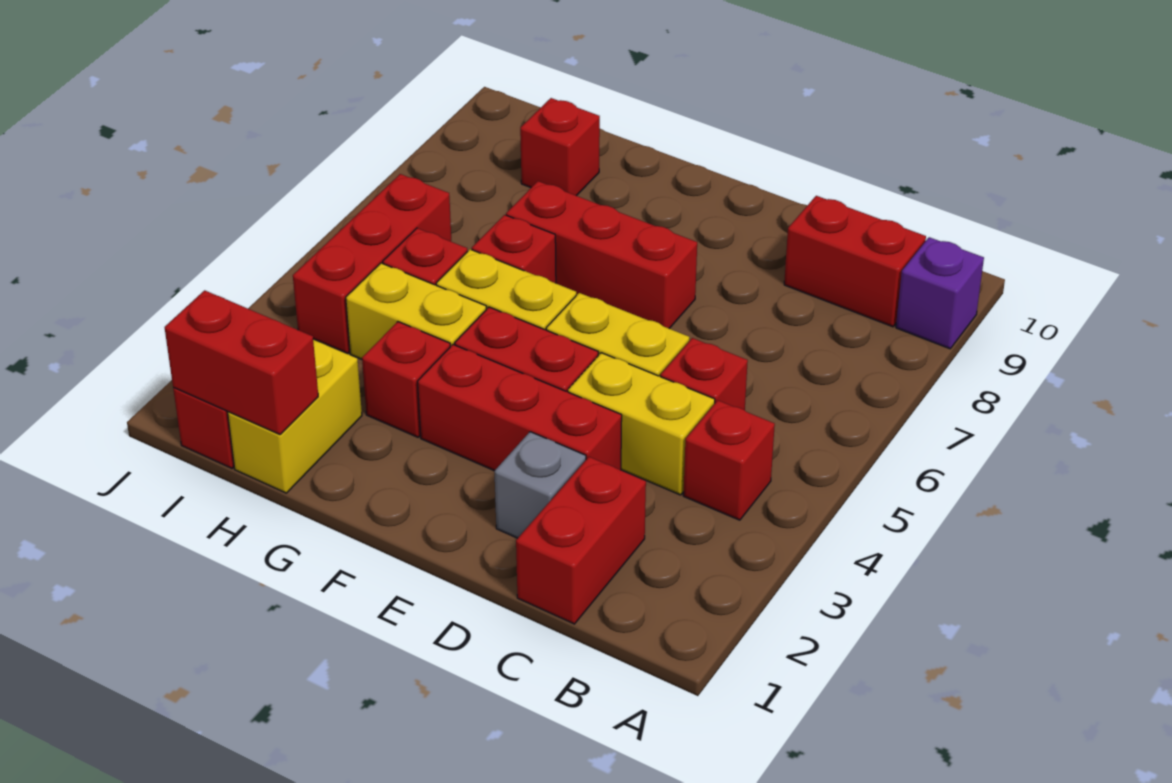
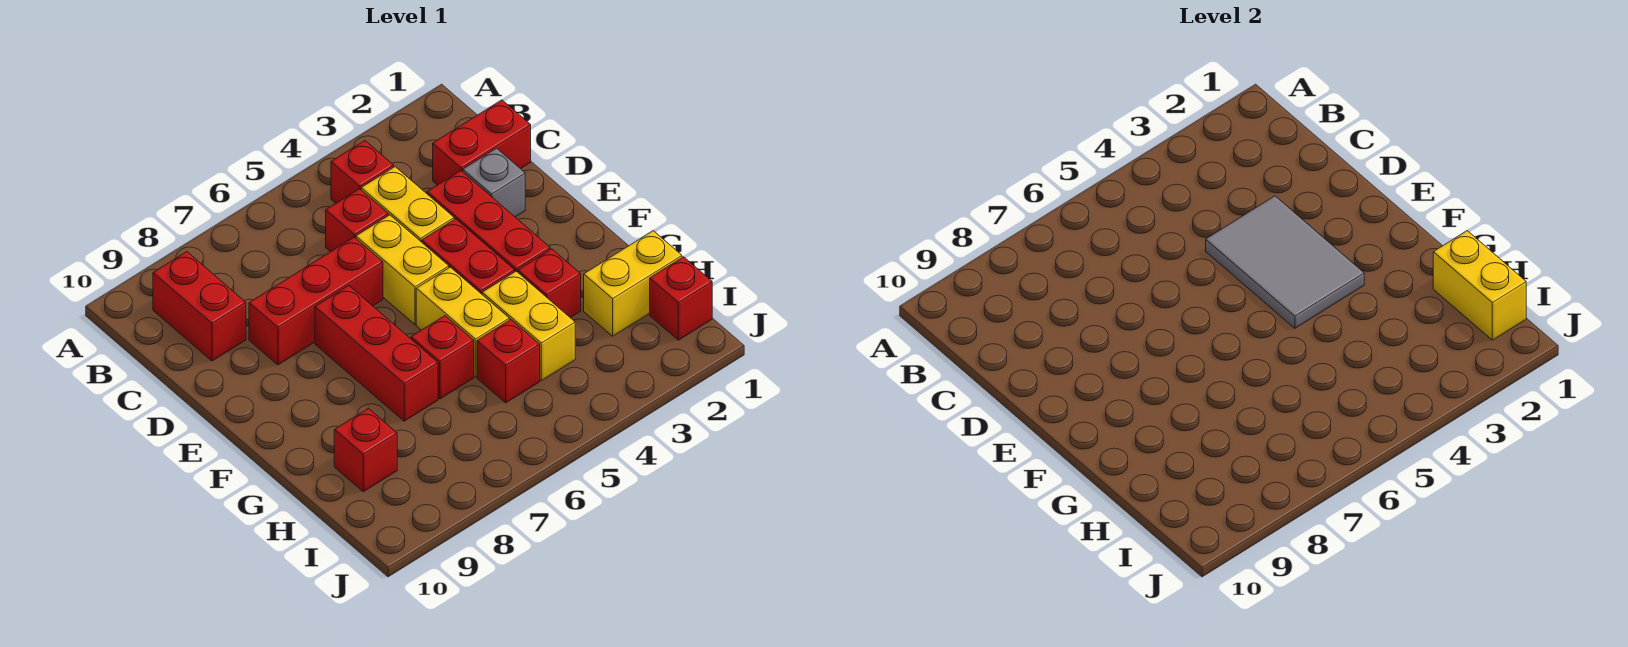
purple brick A9 level 1 -> none
none -> grey tile D3:F4 level 2
red brick H1:I1 level 2 -> yellow brick H1:I1 level 2
red brick I4:I6 level 1 -> red brick D6:D8 level 1

